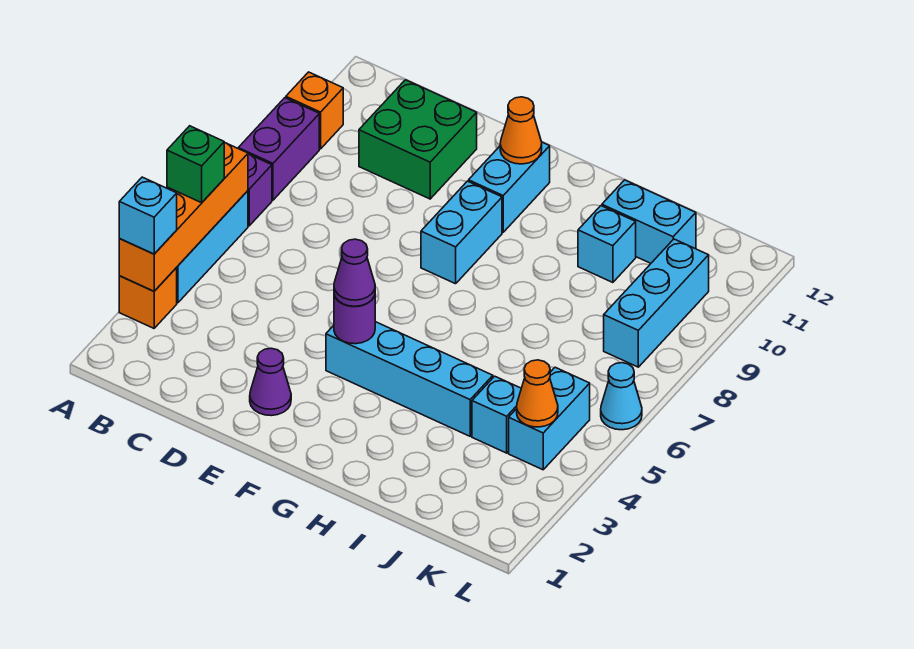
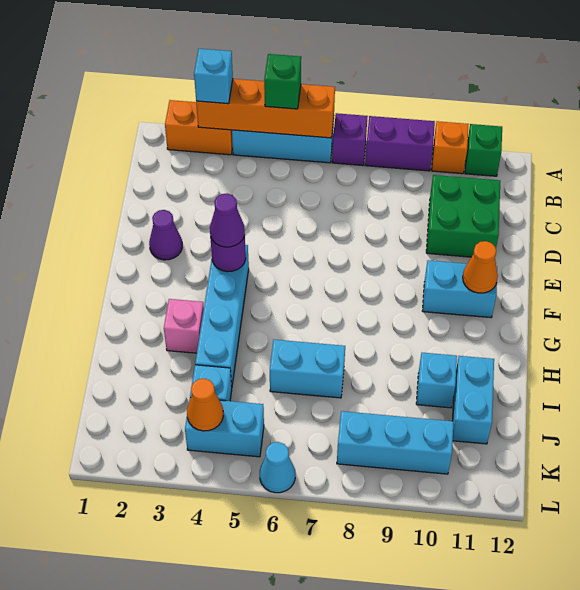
orange brick A3 level 1 -> orange brick A2:A3 level 1
none -> green brick A11 level 1
cyan brick F8:F9 level 1 -> cyan brick I6:I7 level 1
none -> pink brick H3 level 1

